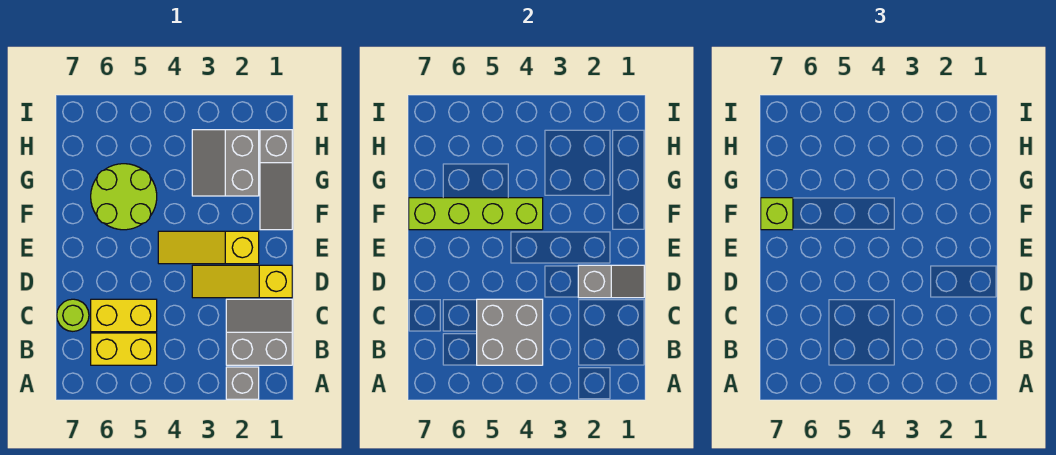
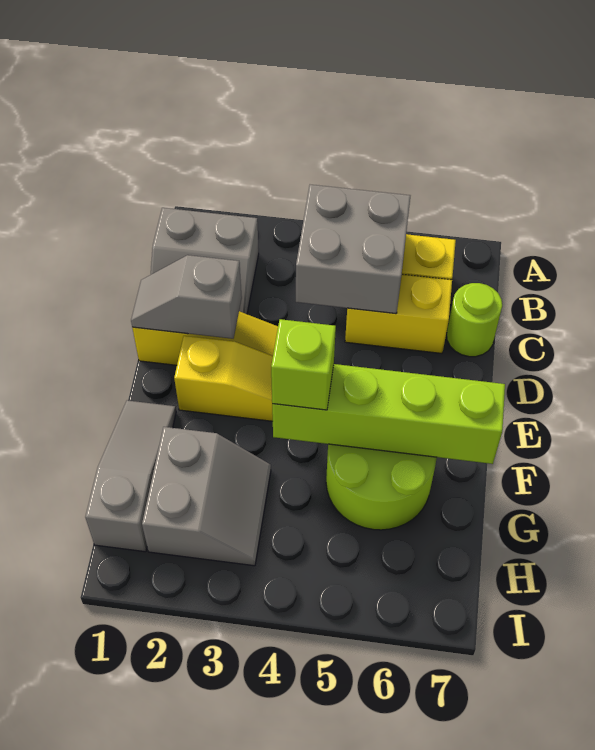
grey brick A2 level 1 -> none
lime brick F7 level 3 -> lime brick F4 level 3

